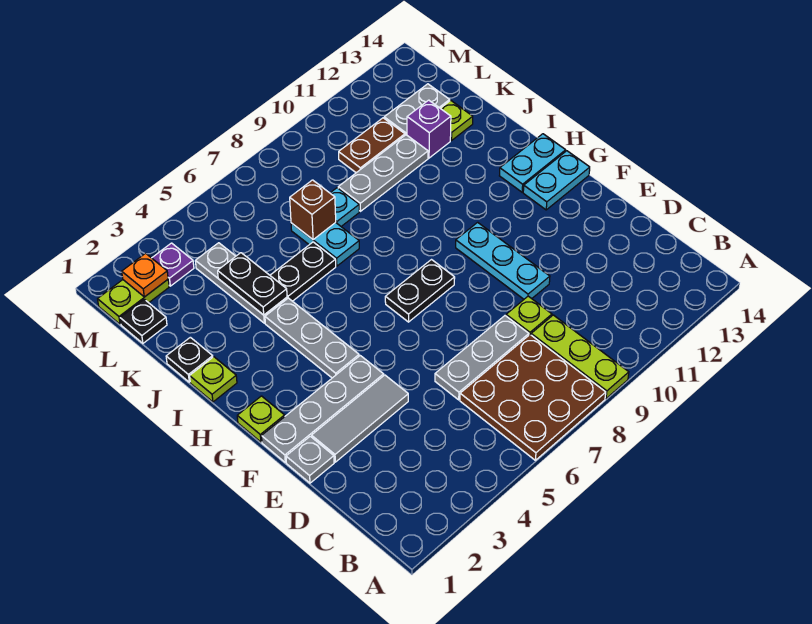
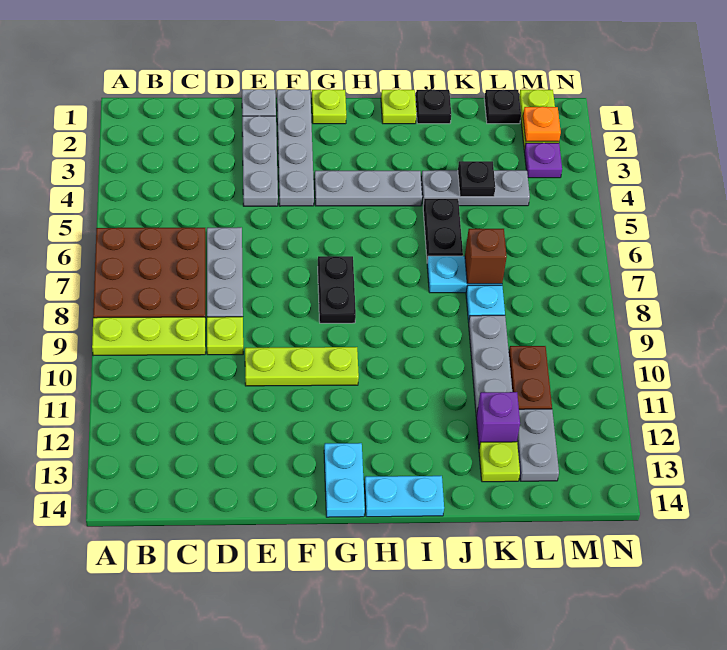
grey tile E2:E4 level 1 -> grey plate E2:E4 level 1
cyan plate E10:G10 level 1 -> lime plate E10:G10 level 1
cyan plate H13:H14 level 1 -> cyan plate H14:I14 level 1
black plate J4:K4 level 2 -> black plate K4 level 2

